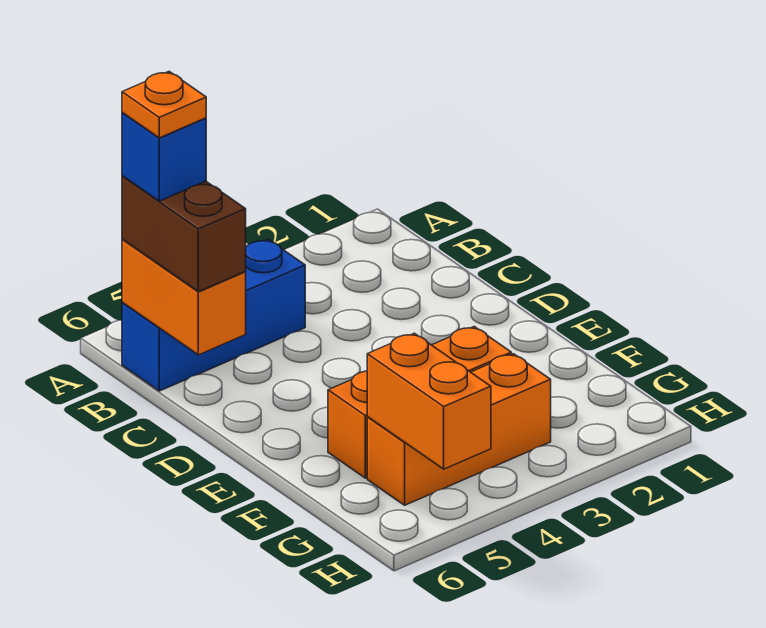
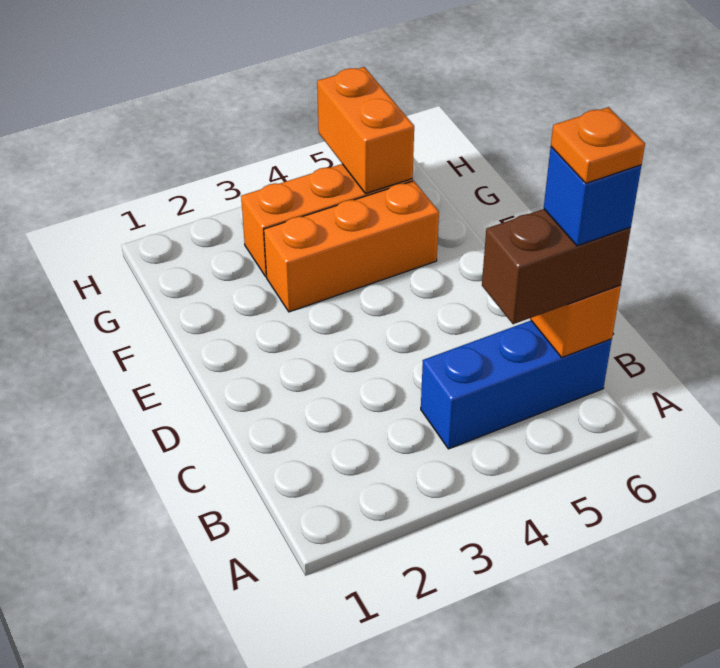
brown brick B6:C6 level 3 -> brown brick B5:B6 level 3

